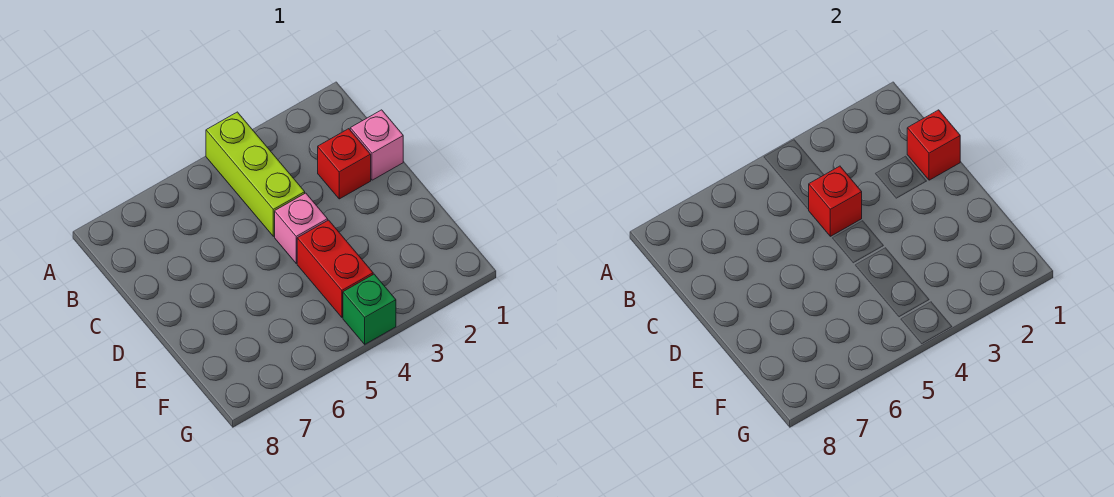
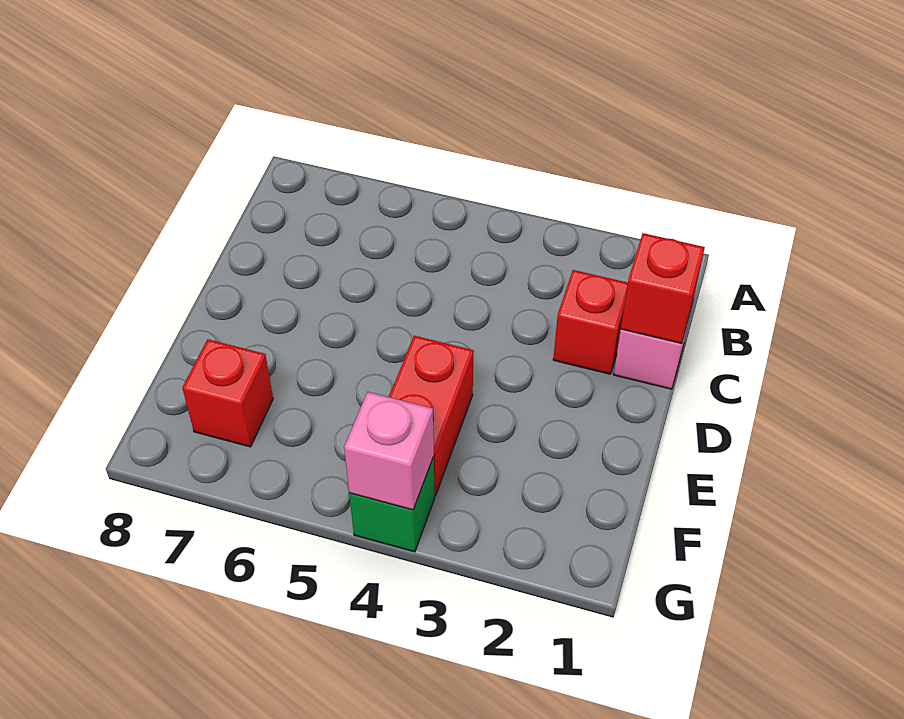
lime brick A4:C4 level 1 -> none
red brick C4 level 2 -> red brick F7 level 1
pink brick D4 level 1 -> pink brick G4 level 2

